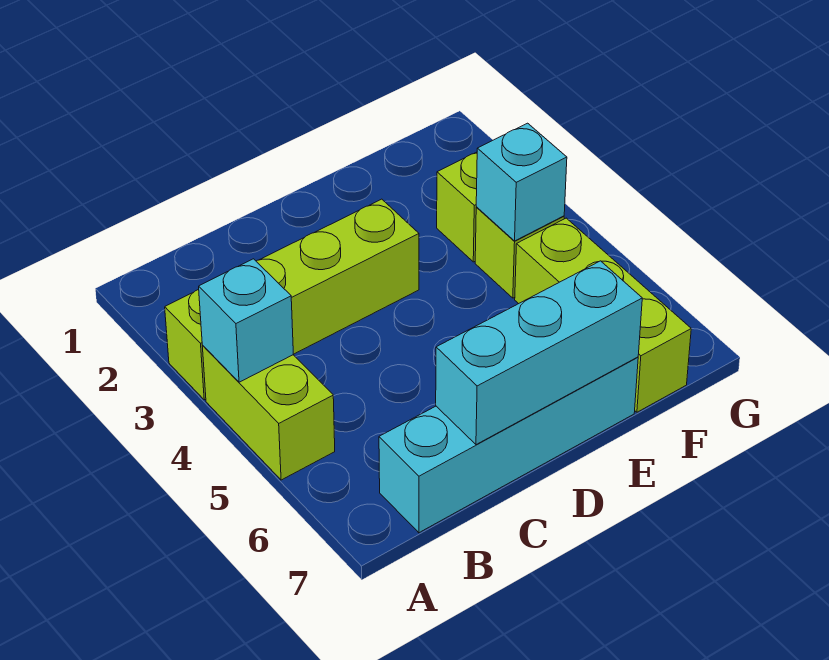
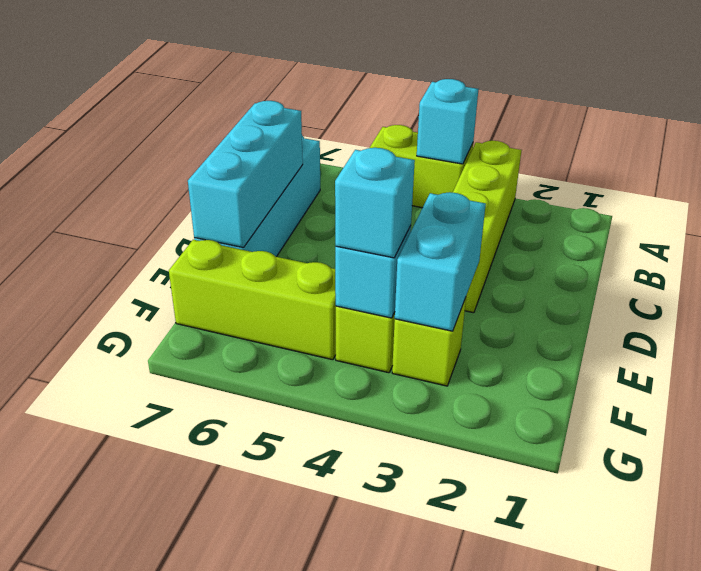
none -> cyan brick E3:F3 level 2
none -> cyan brick F4 level 3

